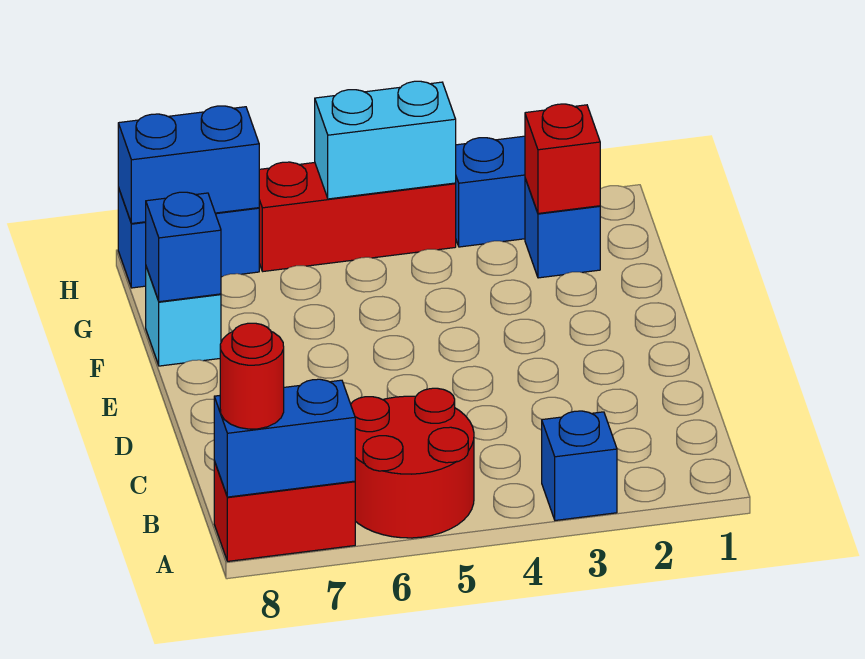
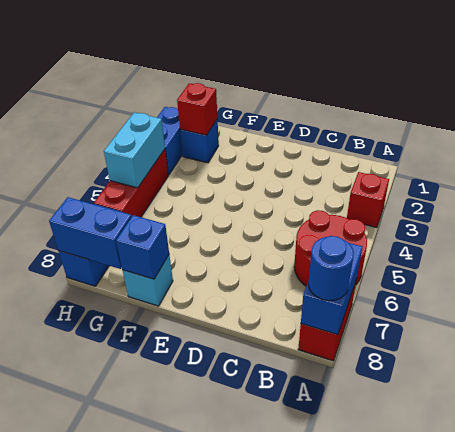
blue brick A3 level 1 -> red brick A3 level 1
red round brick A8 level 3 -> blue round brick A8 level 3
blue brick H7:H8 level 2 -> blue brick G8:H8 level 2

